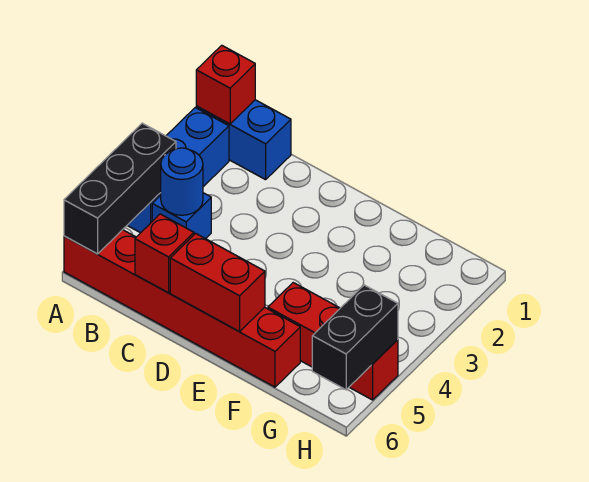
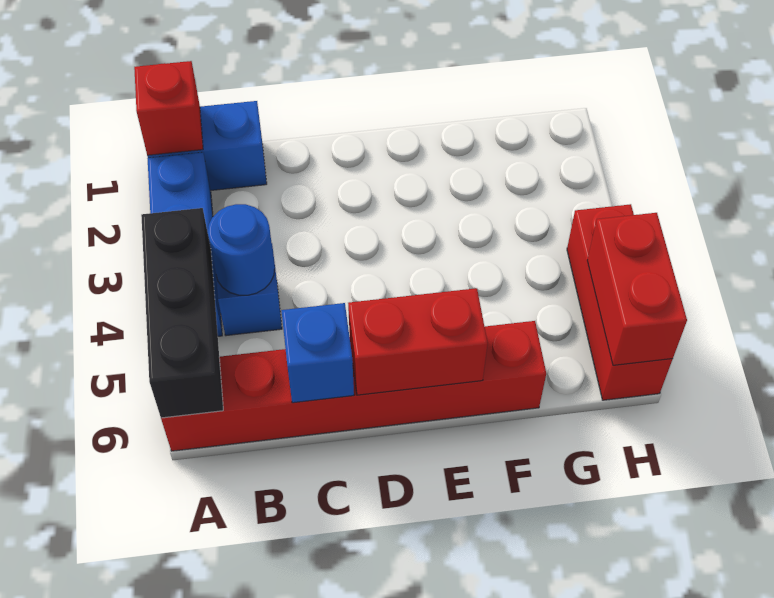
red brick C6 level 2 -> blue brick C6 level 2
red brick F5:H5 level 1 -> red brick H4:H6 level 1
black brick H5:H6 level 2 -> red brick H5:H6 level 2

